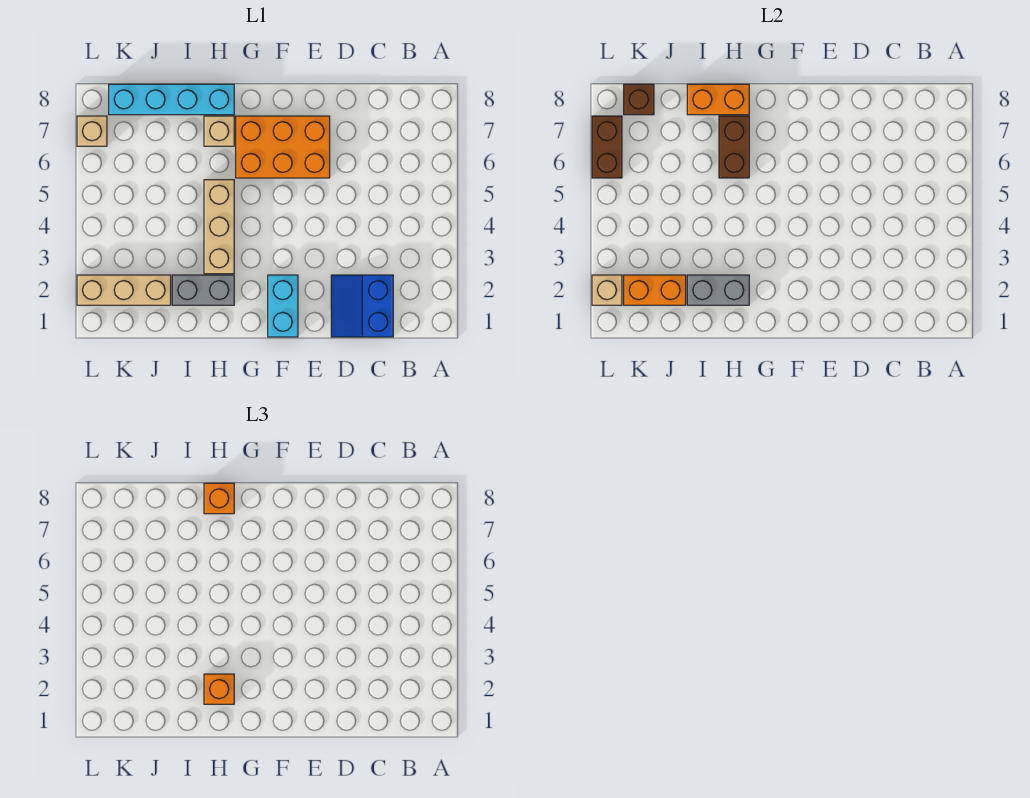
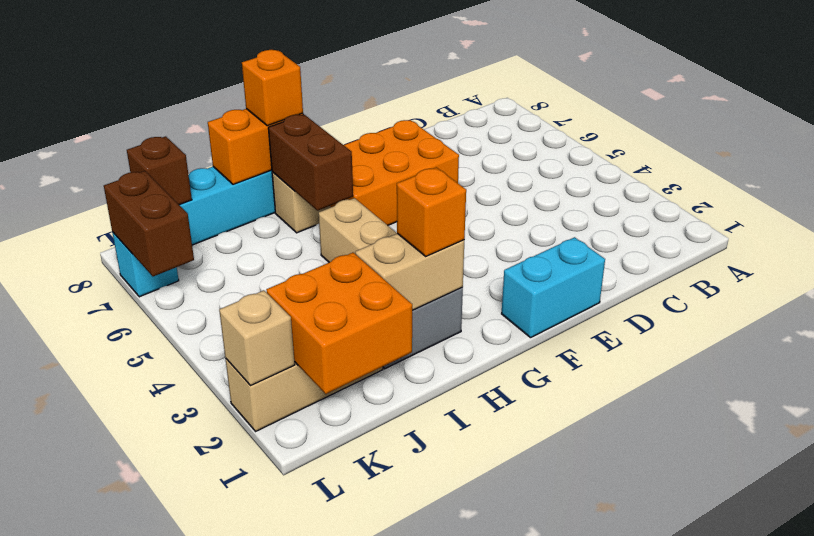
blue slope C1:D2 level 1 top C -> none
cyan brick F1:F2 level 1 -> cyan brick E1:F1 level 1
grey brick H2:I2 level 2 -> tan brick H2:I2 level 2
orange brick J2:K2 level 2 -> orange brick J1:K2 level 2
tan brick L7 level 1 -> cyan brick L7 level 1

